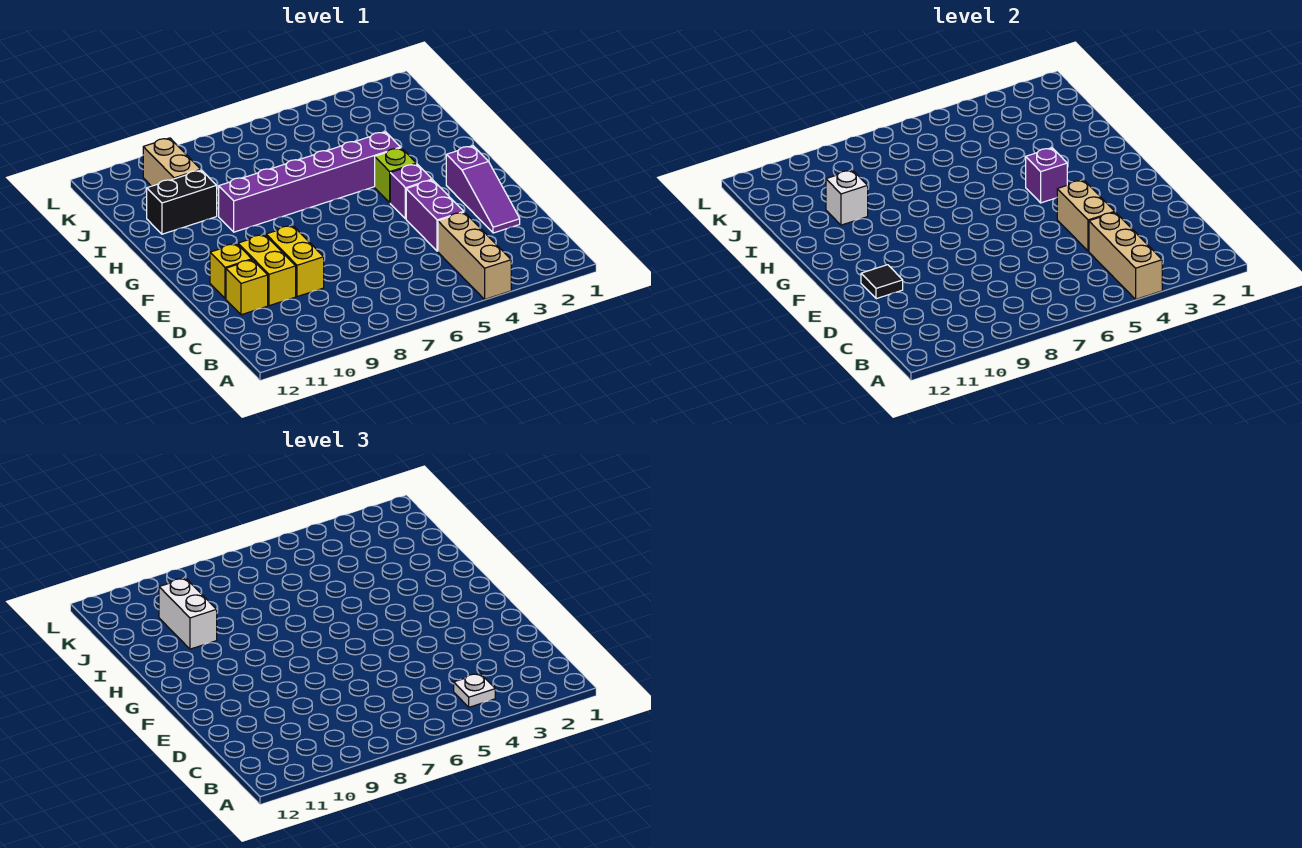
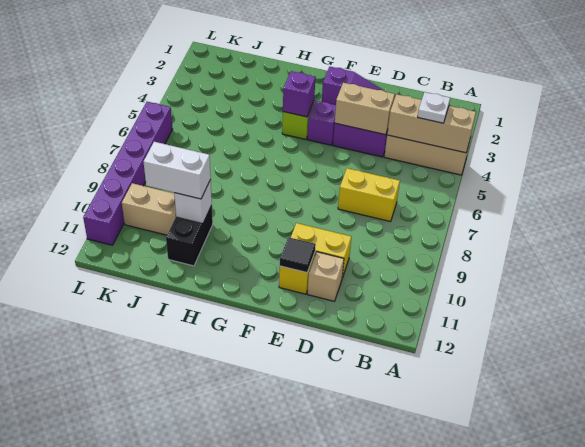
yellow brick D9:E9 level 1 -> yellow brick C7:D7 level 1
yellow brick D11 level 1 -> tan brick D11 level 1
purple brick H4:H9 level 1 -> purple brick L6:L11 level 1

